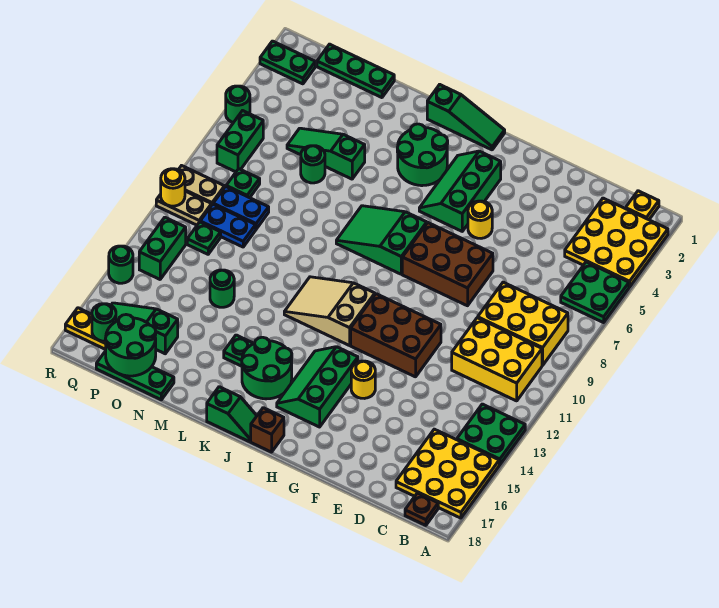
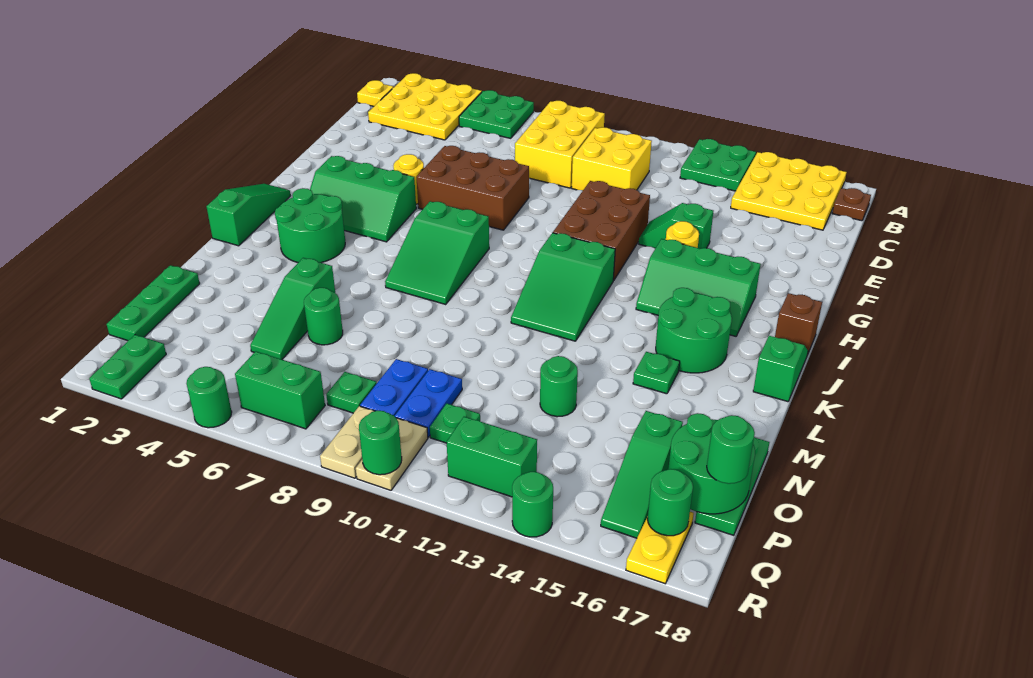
yellow brick B10:D11 level 1 -> yellow brick C10:D11 level 1
brown brick F7:H8 level 1 -> brown brick F6:G8 level 1
none -> green slope F13:F14 level 1 top 14
tan slope I11:K12 level 1 top I -> green slope I11:K12 level 1 top I
none -> green round brick P18 level 3
yellow round brick R10 level 2 -> green round brick R10 level 2

